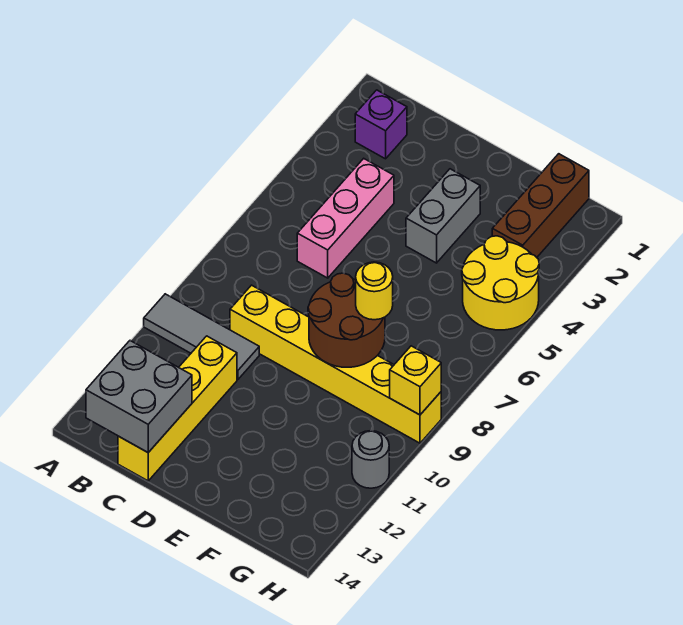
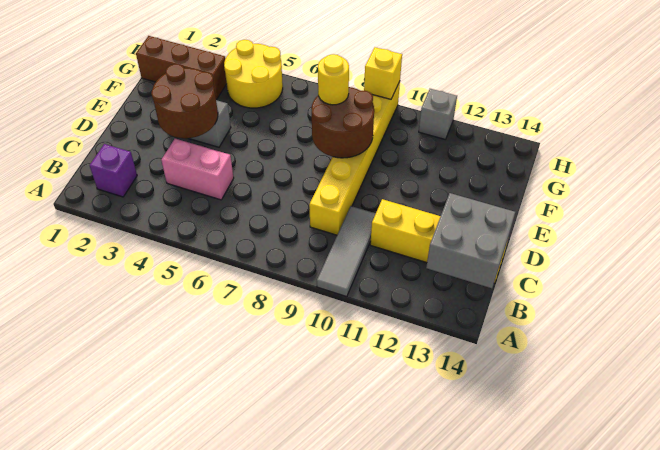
pink brick C4:C6 level 1 -> pink brick C4:C5 level 1
none -> brown round brick D3:E4 level 2
grey round brick H11 level 1 -> grey brick H11 level 1

